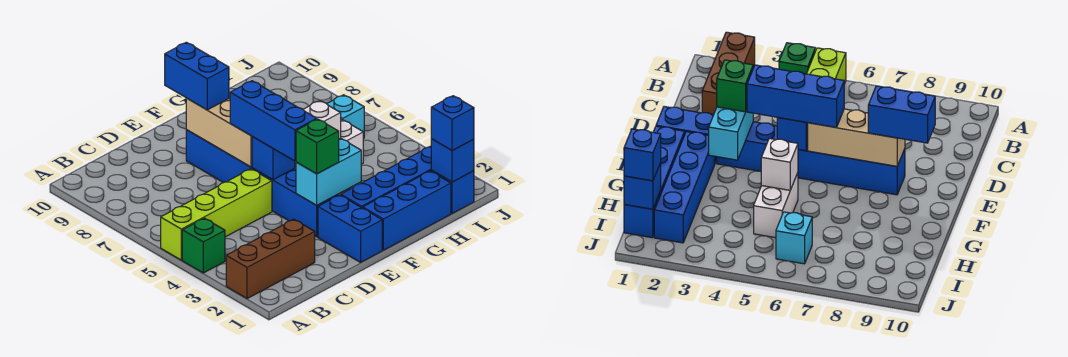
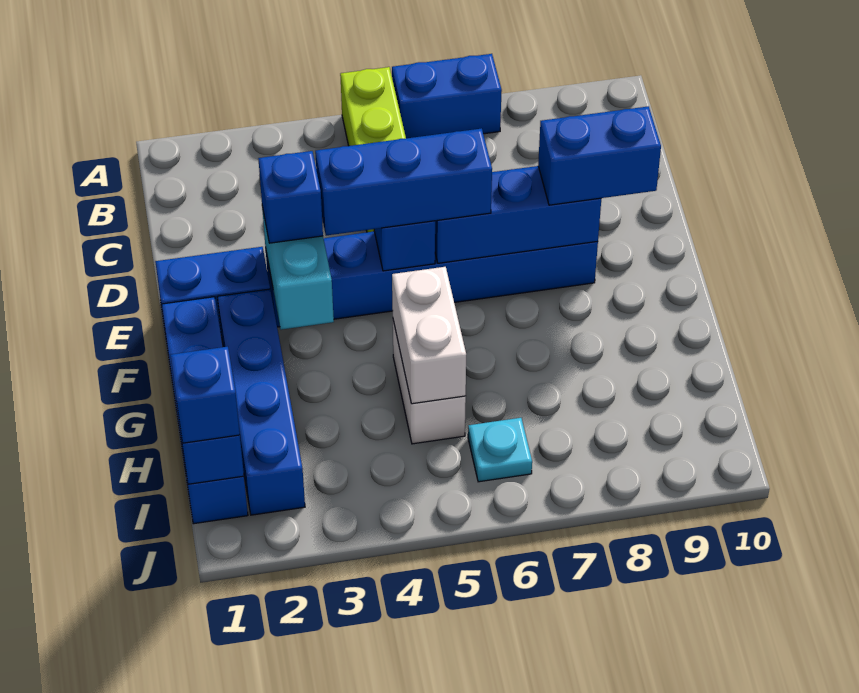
brown brick A2:C2 level 1 -> none
green brick A4 level 1 -> none
none -> blue brick A6:A7 level 1
green brick E3 level 3 -> blue brick E3 level 3
tan brick E6:E8 level 2 -> blue brick E6:E8 level 2
white brick G5 level 2 -> white brick G5:H5 level 2
cyan brick I6 level 1 -> cyan plate I6 level 1

